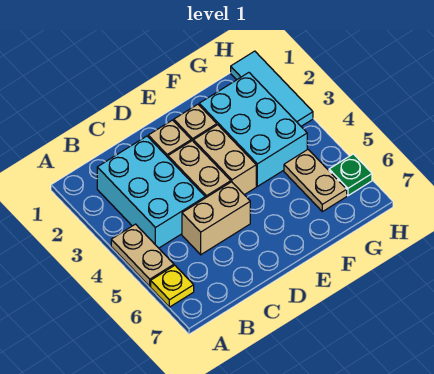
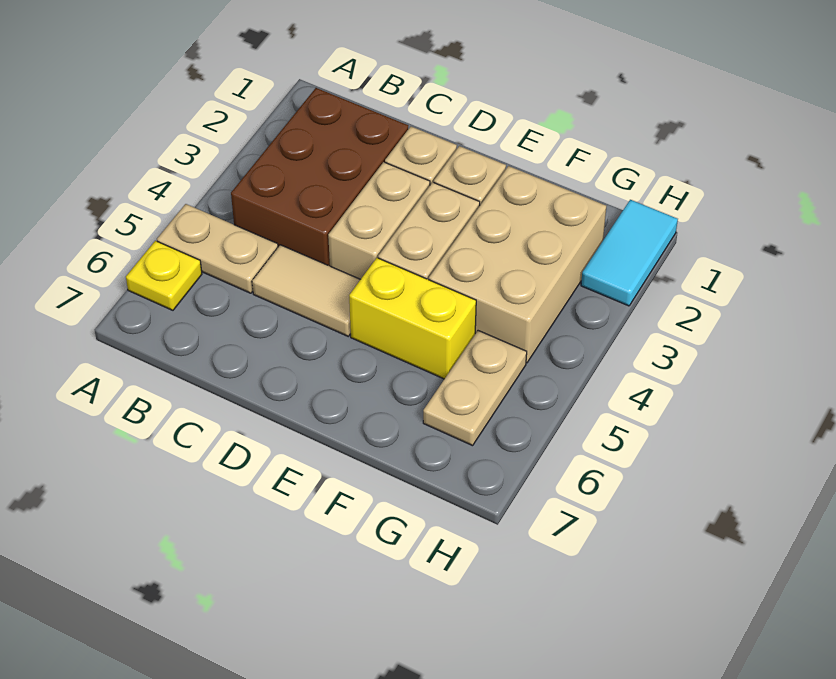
tan plate A4:A5 level 1 -> tan plate A5:B5 level 1
cyan brick B2:C4 level 1 -> brown brick B2:C4 level 1
tan brick C5:D5 level 1 -> tan tile C5:D5 level 1
none -> yellow brick E5:F5 level 1
cyan brick F2:G4 level 1 -> tan brick F2:G4 level 1
cyan tile H1:H3 level 1 -> cyan tile H1:H2 level 1
green plate H6 level 1 -> none

